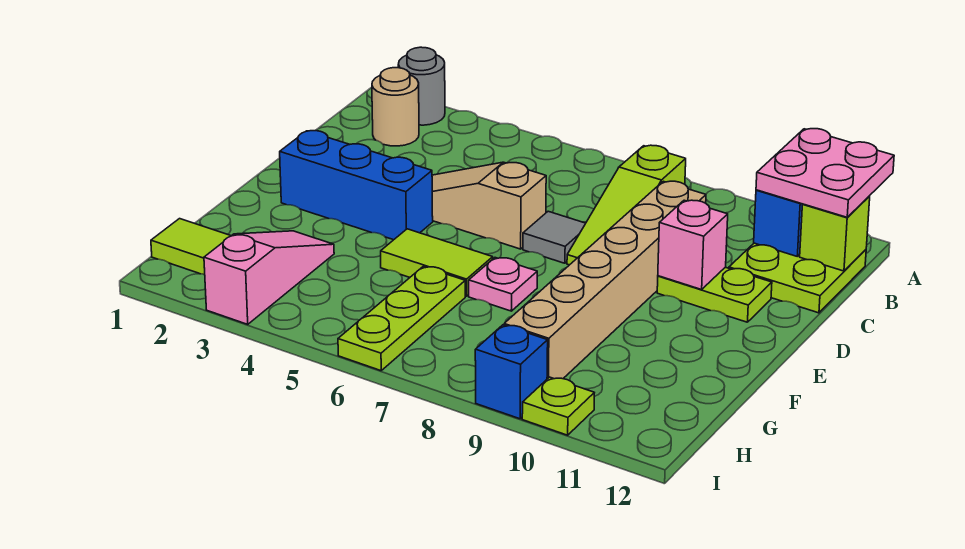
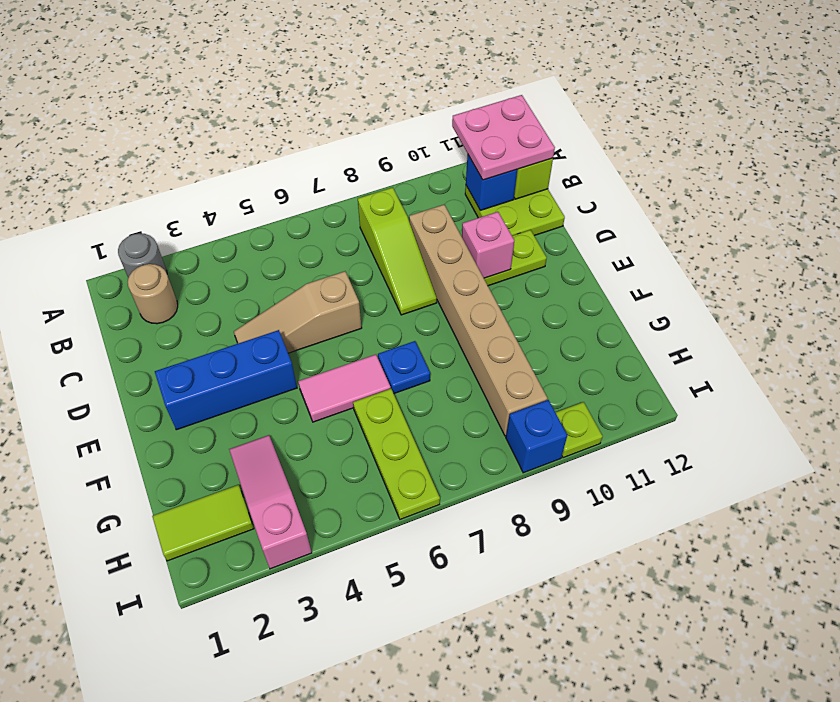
grey tile D7 level 1 -> none
lime tile F5:F6 level 1 -> pink tile F5:F6 level 1
pink plate F7 level 1 -> blue plate F7 level 1

